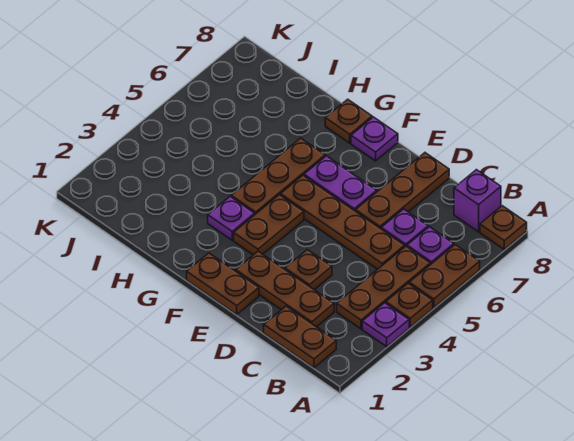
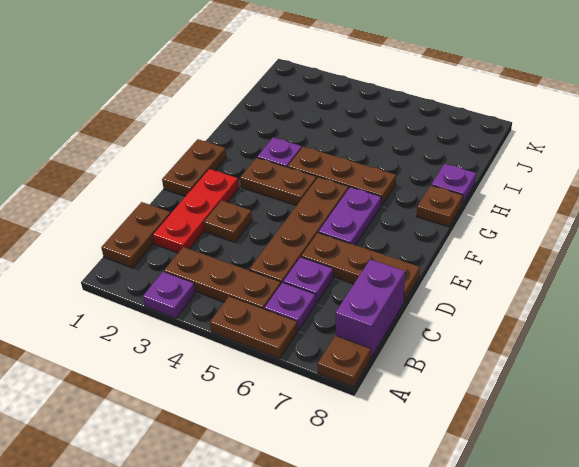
brown plate A4 level 1 -> none
purple brick B8 level 1 -> purple brick B8:C8 level 1
brown plate C2:E2 level 1 -> red plate C2:E2 level 1
purple plate F8 level 1 -> purple plate H8 level 1

